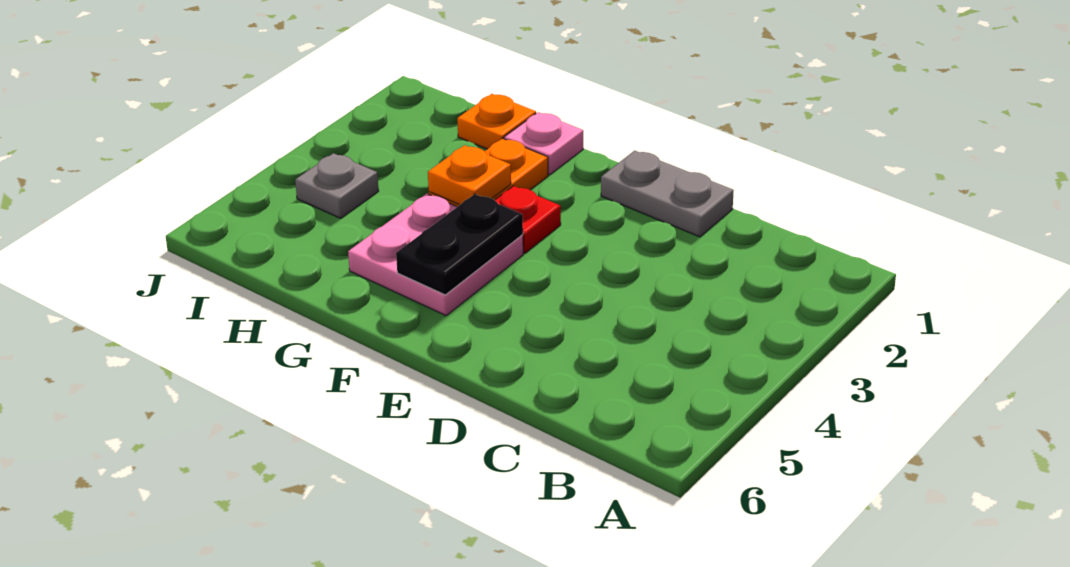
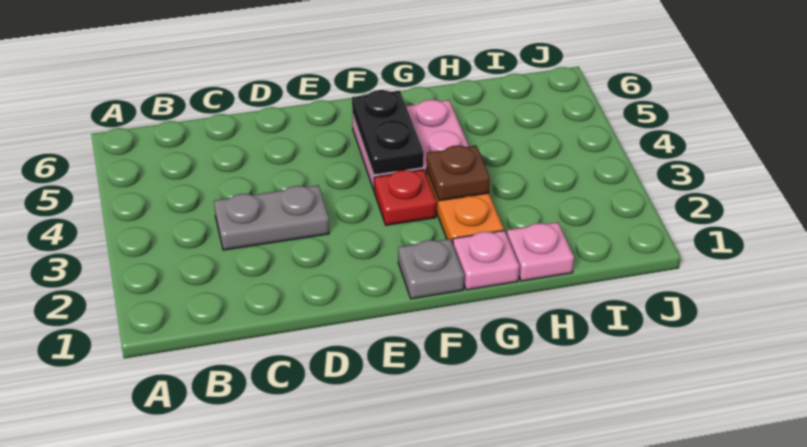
grey plate D1:E1 level 1 -> grey plate C3:D3 level 1
orange plate G3 level 2 -> brown plate G3 level 2
orange plate H1 level 1 -> pink plate H1 level 1
grey plate I4 level 1 -> grey plate F1 level 1

